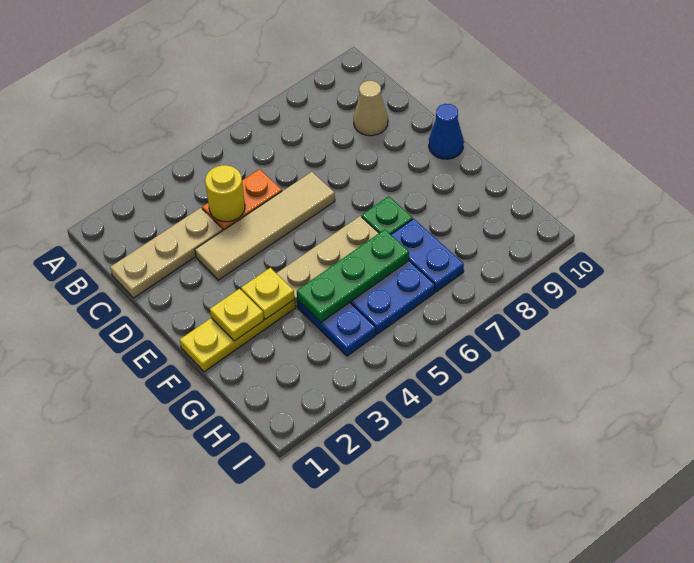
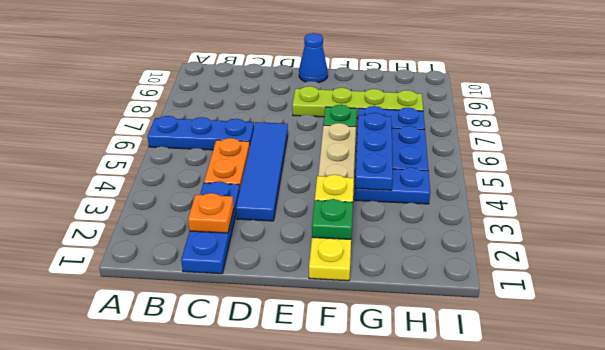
none -> blue plate A6:C6 level 1
tan plate C1:C3 level 1 -> blue plate C1:C3 level 1
none -> orange plate C2 level 2
yellow round brick C4 level 2 -> none
tan cone C9 level 1 -> none
tan tile D3:D6 level 1 -> blue tile D3:D6 level 1
none -> lime plate E8:H8 level 1
yellow plate F2 level 2 -> green plate F2 level 2
green plate G4:G6 level 2 -> blue plate G4:G6 level 2

